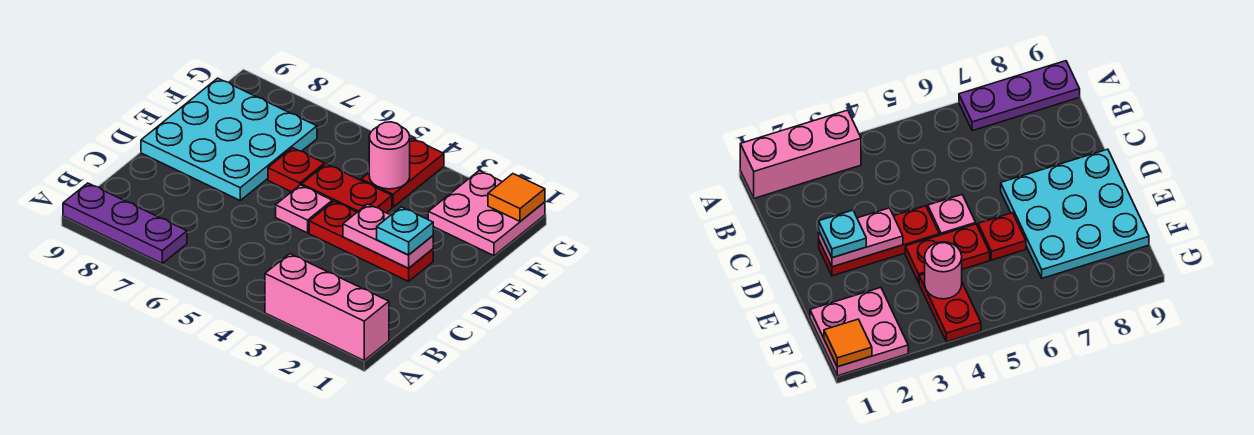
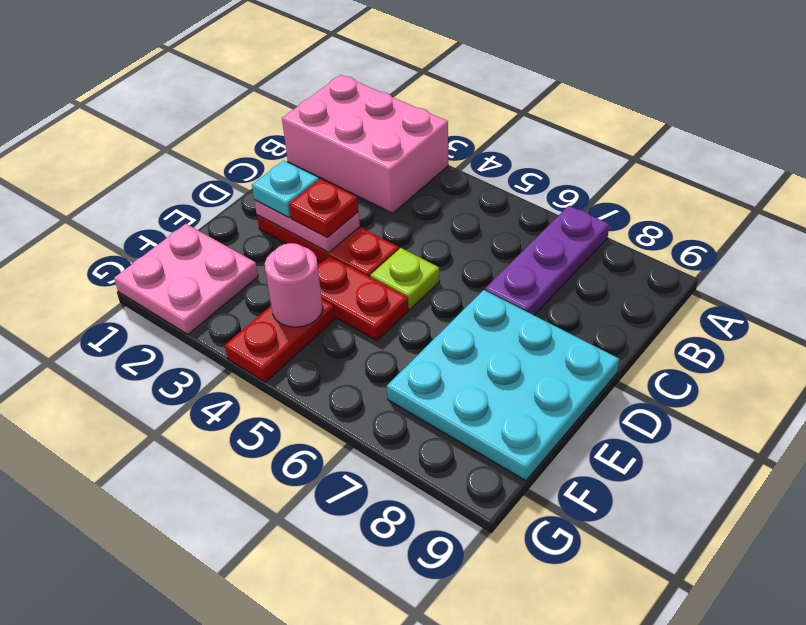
pink brick A1:A3 level 1 -> pink brick A1:B3 level 1
purple plate A7:A9 level 1 -> purple plate A7:C7 level 1
pink plate D5 level 1 -> lime plate D5 level 1
red plate E6 level 1 -> red plate D3 level 3
orange tile G1 level 2 -> none

